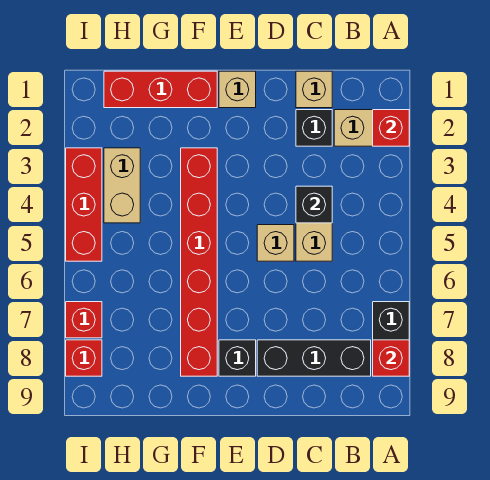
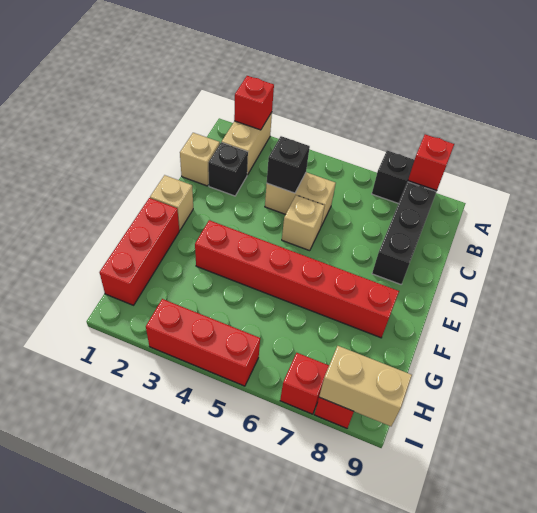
black brick E8 level 1 -> none
tan brick H3:H4 level 1 -> tan brick I8:I9 level 2

